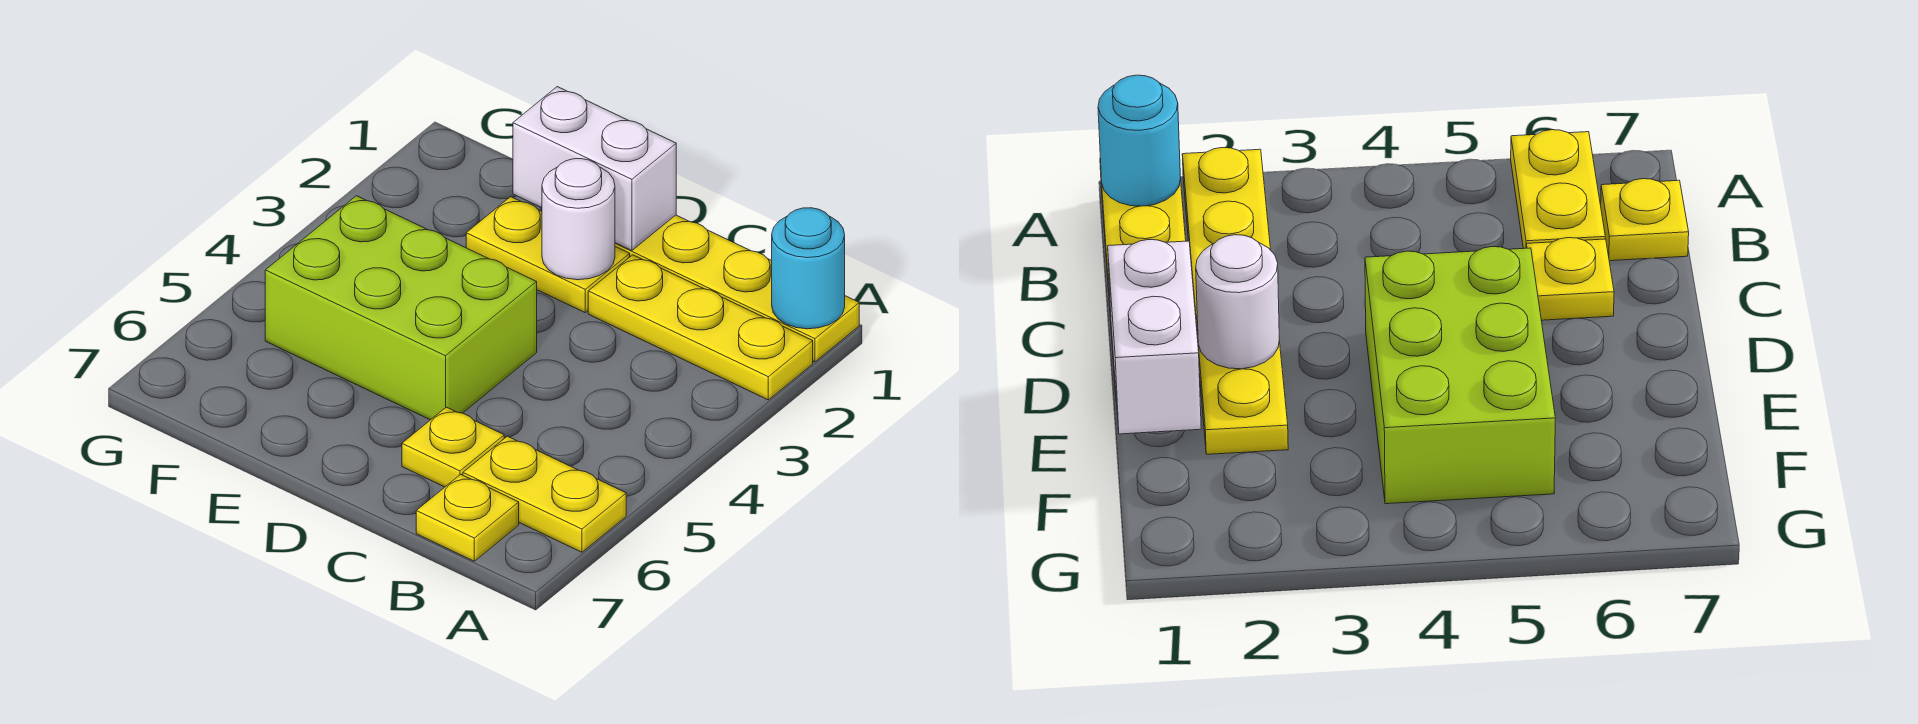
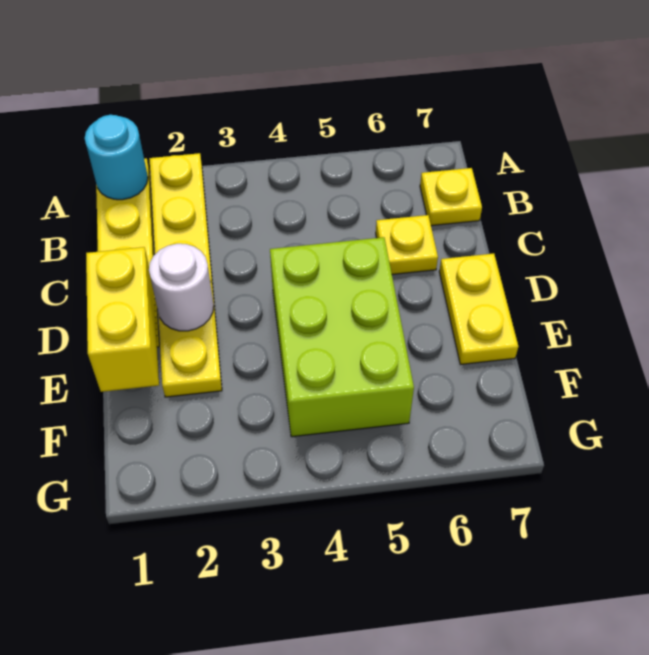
yellow plate A6:B6 level 1 -> yellow plate D7:E7 level 1
white brick D1:E1 level 2 -> yellow brick D1:E1 level 2

